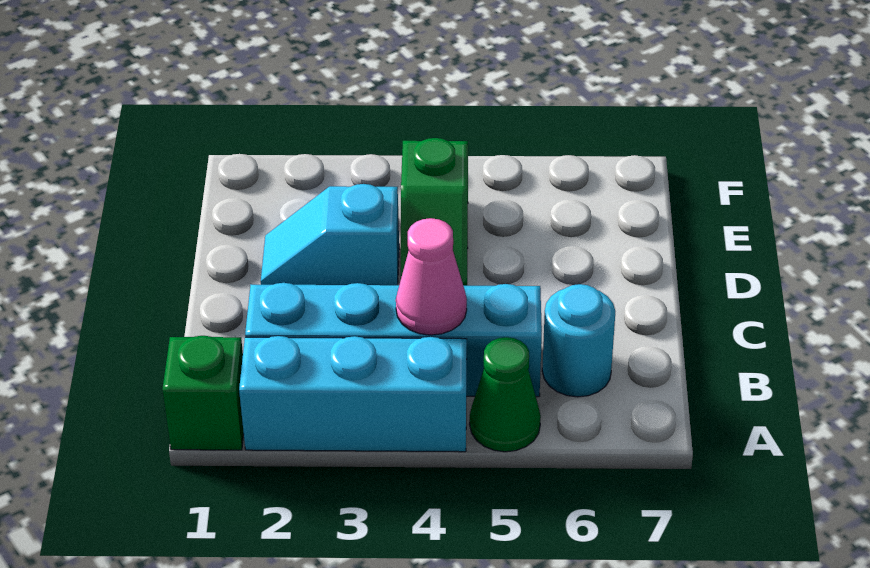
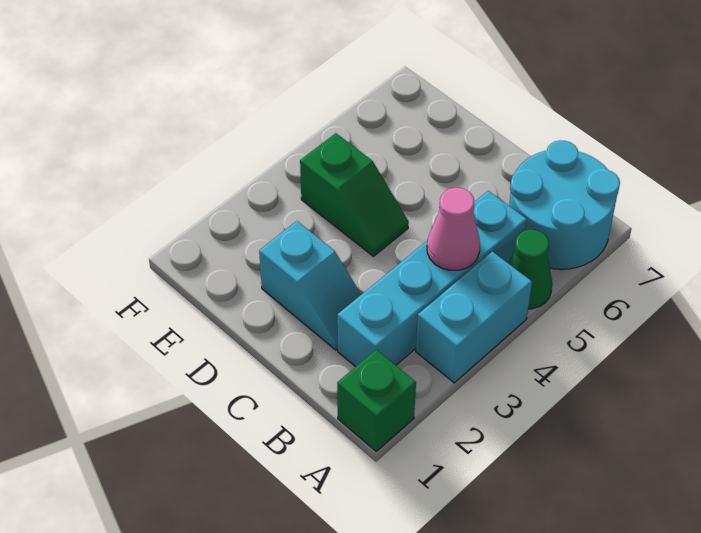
cyan brick A2:A4 level 1 -> cyan brick A3:A4 level 1
cyan round brick B6 level 1 -> cyan round brick A6:B7 level 1
cyan slope D2:D3 level 1 top 3 -> cyan slope C2:D2 level 1 top D

